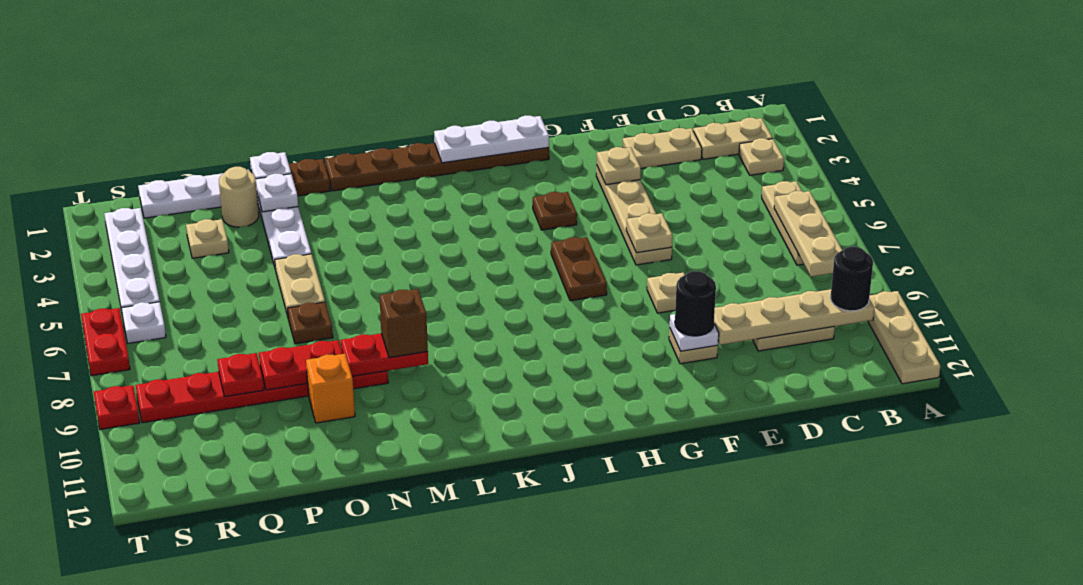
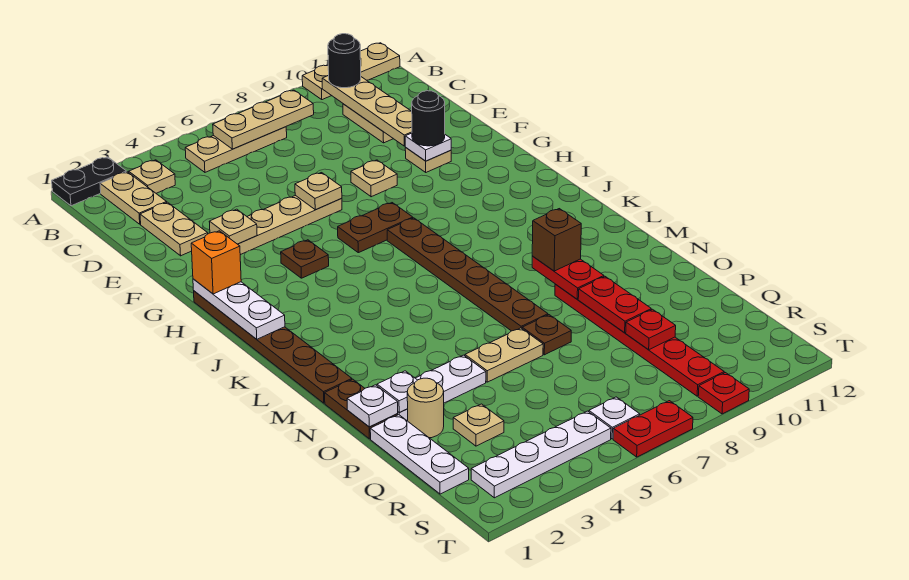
none -> black plate A1:A2 level 1
none -> brown plate I7:N7 level 1
orange brick O10 level 1 -> orange brick H1 level 3

